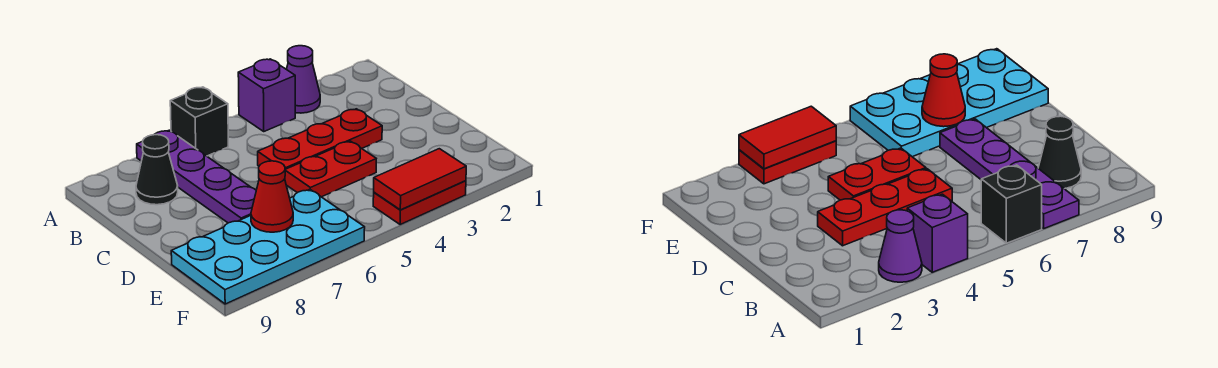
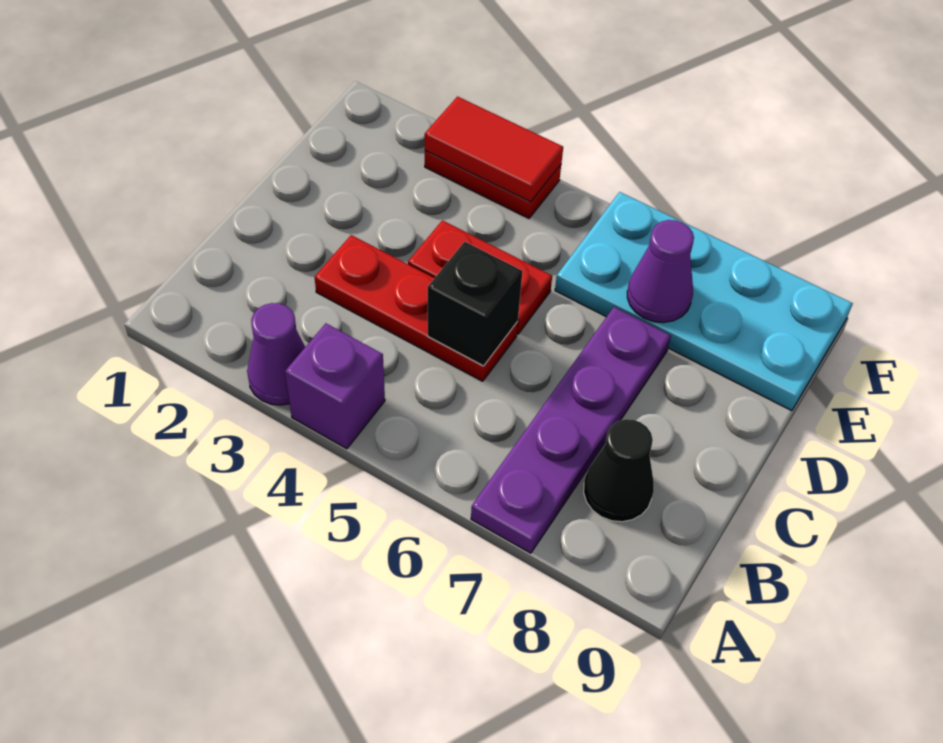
black brick A6 level 1 -> black brick C5 level 2
red cone E7 level 2 -> purple cone E7 level 2

